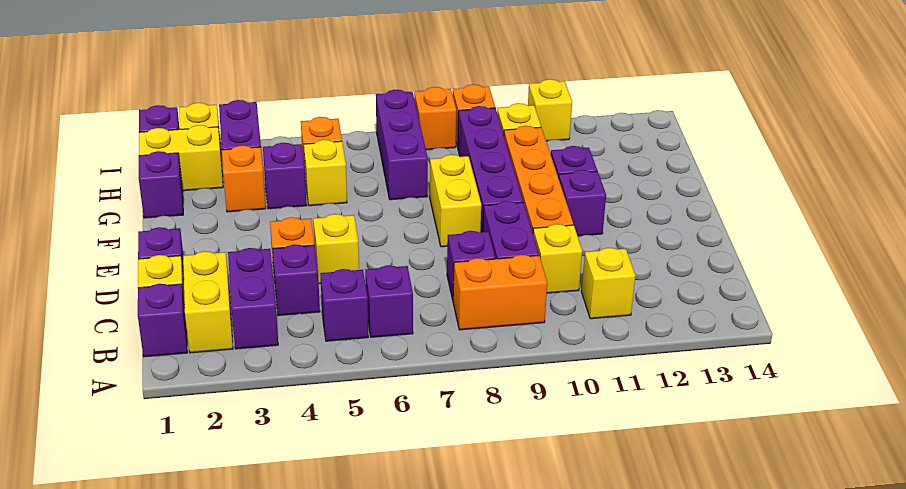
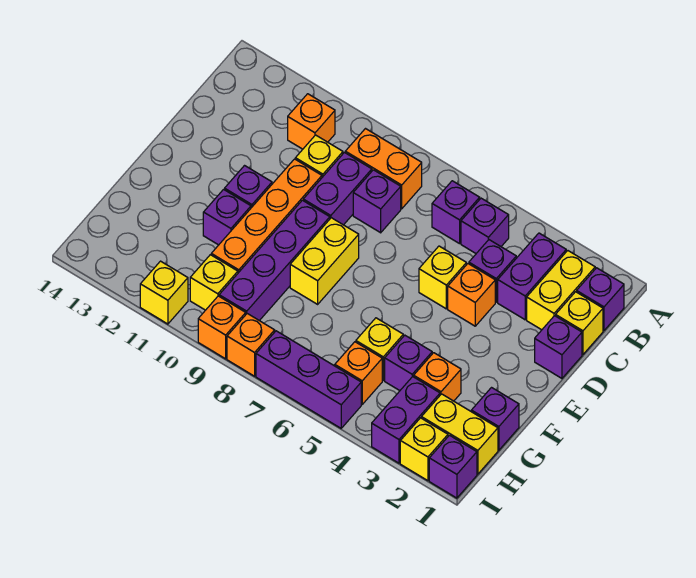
yellow brick B11 level 1 -> orange brick B11 level 1
purple brick G7:I7 level 1 -> purple brick I5:I7 level 1

